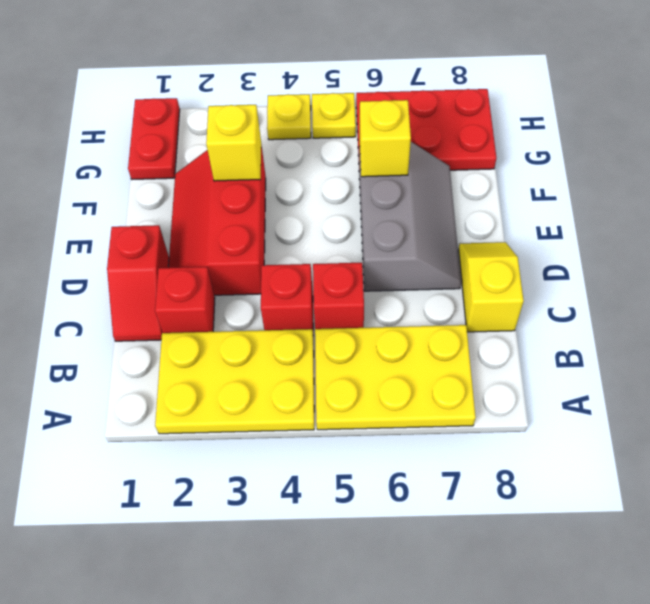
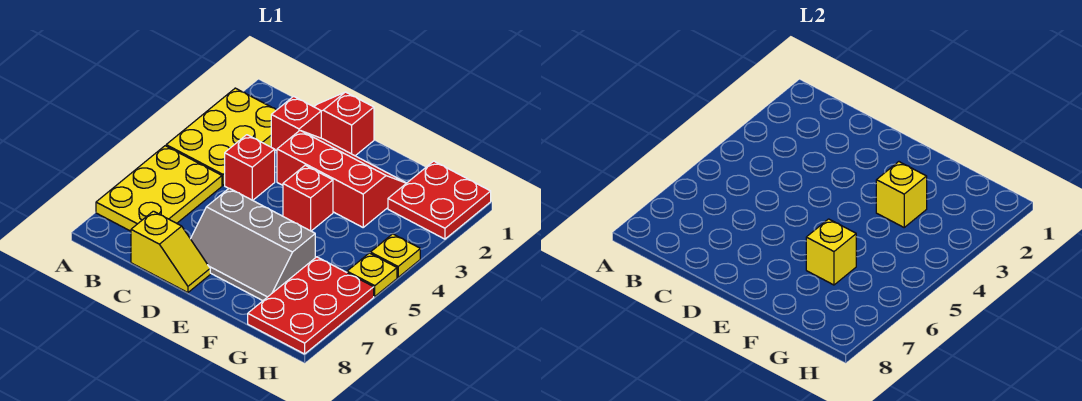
red brick C5 level 1 -> red brick E4 level 1
red plate G1:H1 level 1 -> red plate G1:H2 level 1

